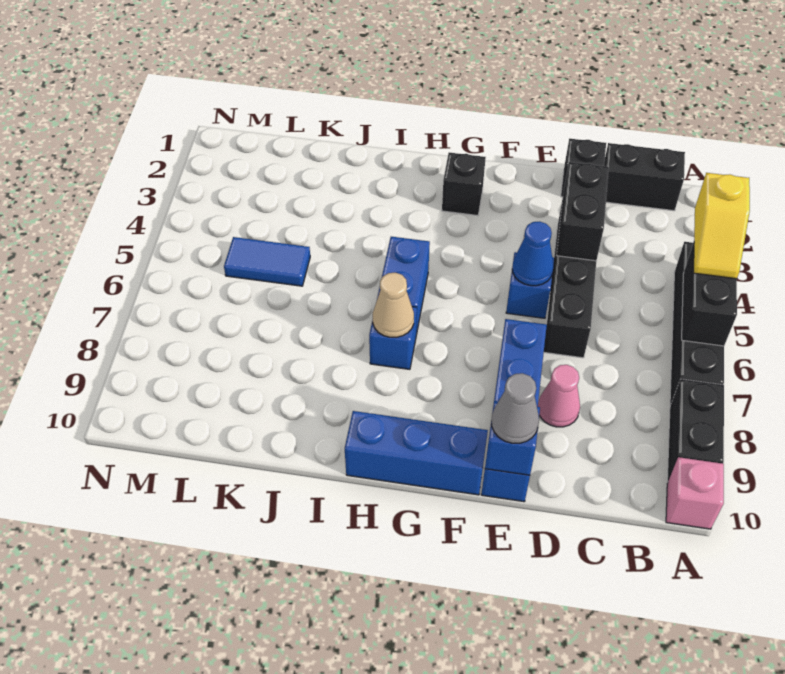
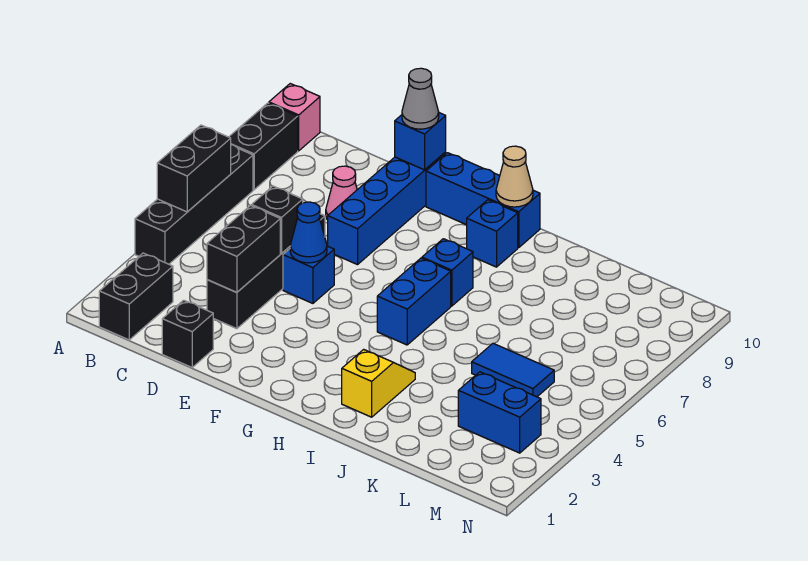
yellow slope A4:A5 level 3 top 4 -> yellow slope I2:I3 level 1 top 2
black brick B1:C1 level 1 -> black brick B1:B2 level 1
black brick G2 level 1 -> black brick D5 level 2
tan cone H7 level 2 -> tan cone H10 level 2
none -> blue brick H9 level 1
none -> blue brick L3:M3 level 1

